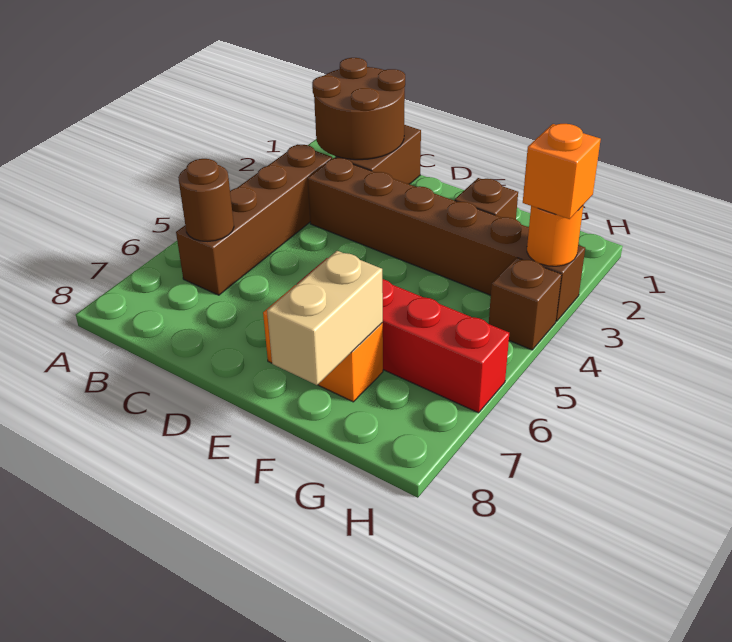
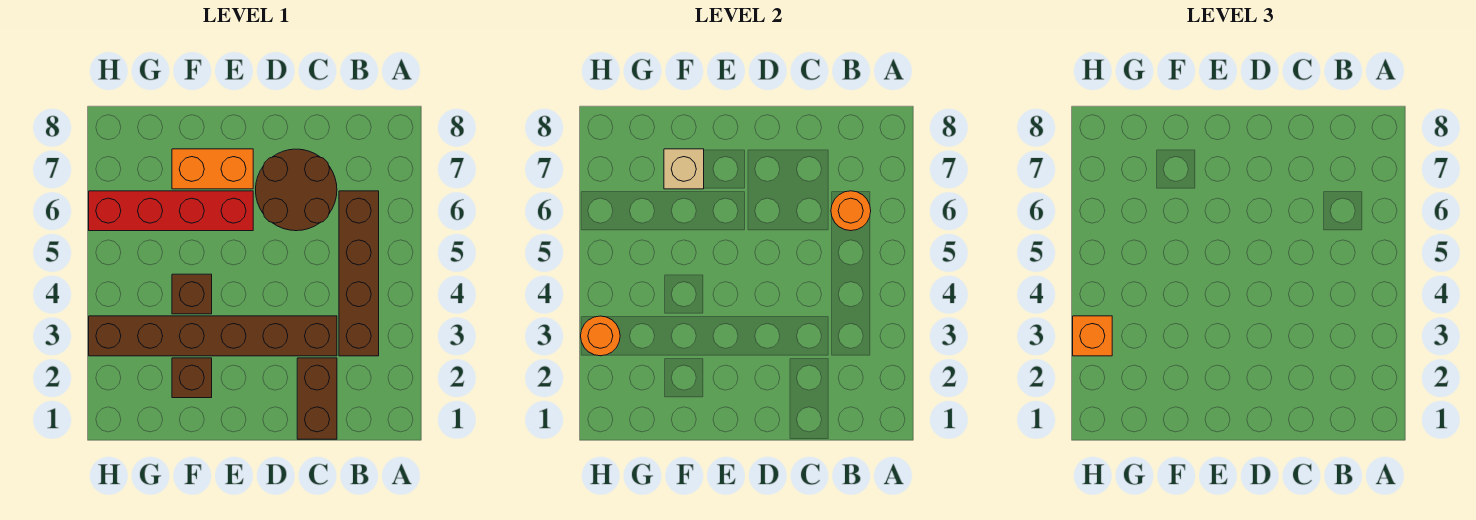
brown round brick B1:C2 level 2 -> brown round brick C6:D7 level 1
brown round brick B6 level 2 -> orange round brick B6 level 2
tan brick F7:F8 level 2 -> tan brick F7 level 2
brown brick H4 level 1 -> brown brick F4 level 1

